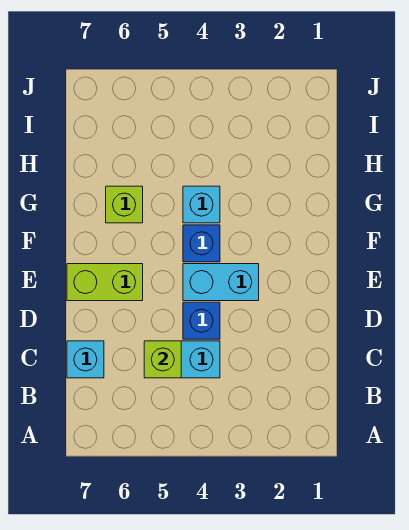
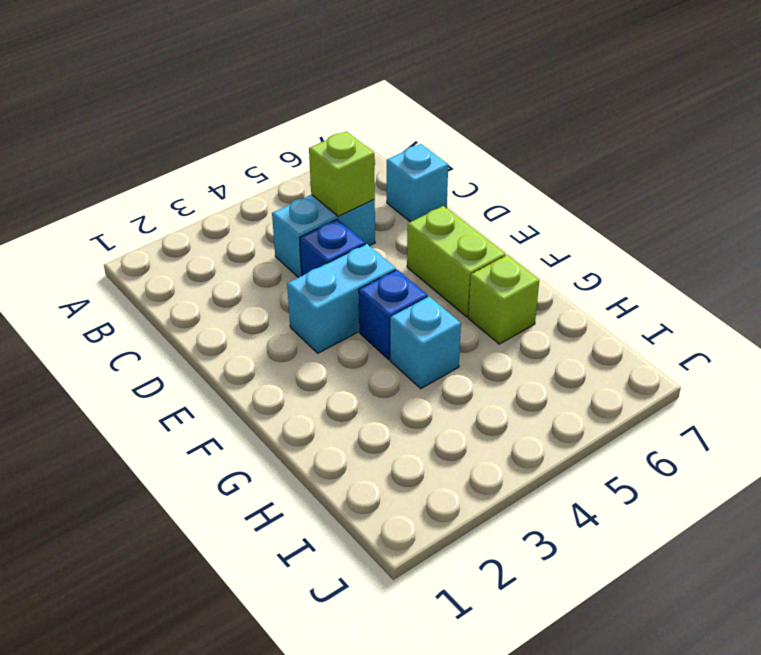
lime brick E6:E7 level 1 -> lime brick E6:F6 level 1

